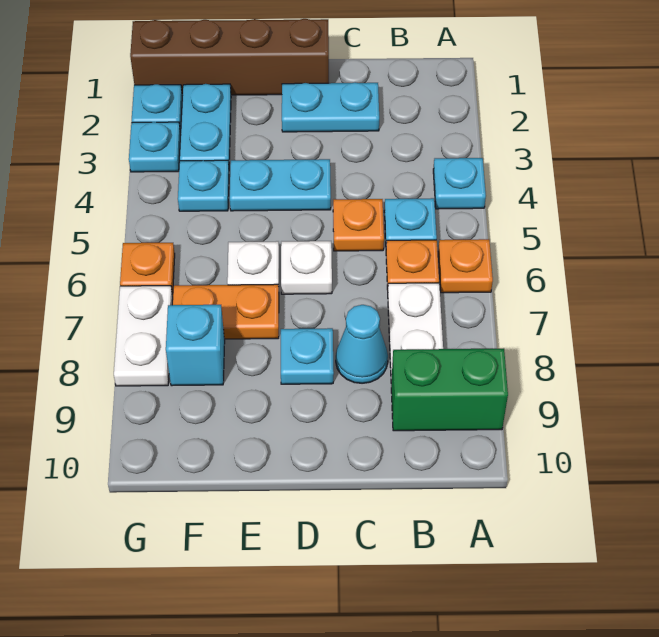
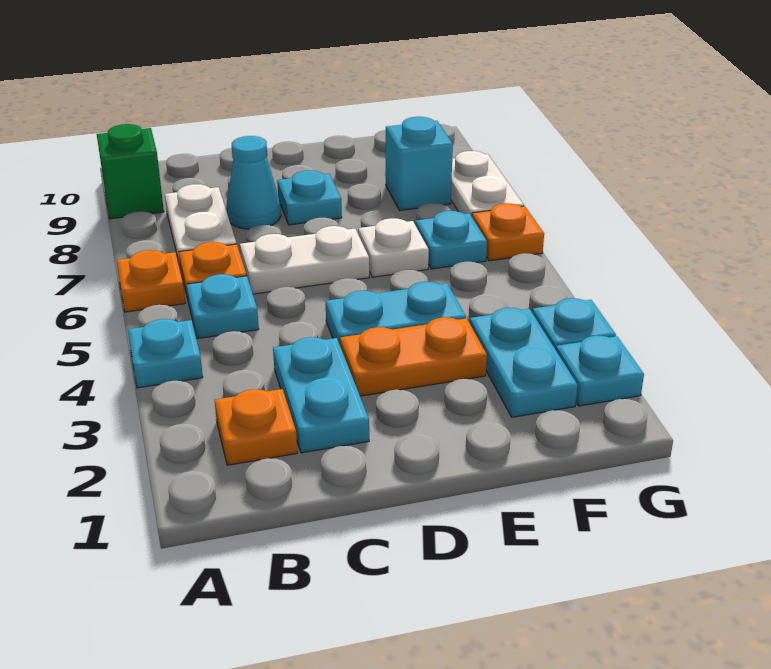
green brick A9:B9 level 1 -> green brick A9 level 1
cyan plate C2:D2 level 1 -> cyan plate C2:C3 level 1
orange plate C5 level 1 -> orange plate B2 level 1
brown brick D1:G1 level 1 -> none
white plate D6 level 1 -> white plate C6:D6 level 1
orange plate E7:F7 level 1 -> orange plate D3:E3 level 1
cyan plate F4 level 1 -> cyan plate F6 level 1

